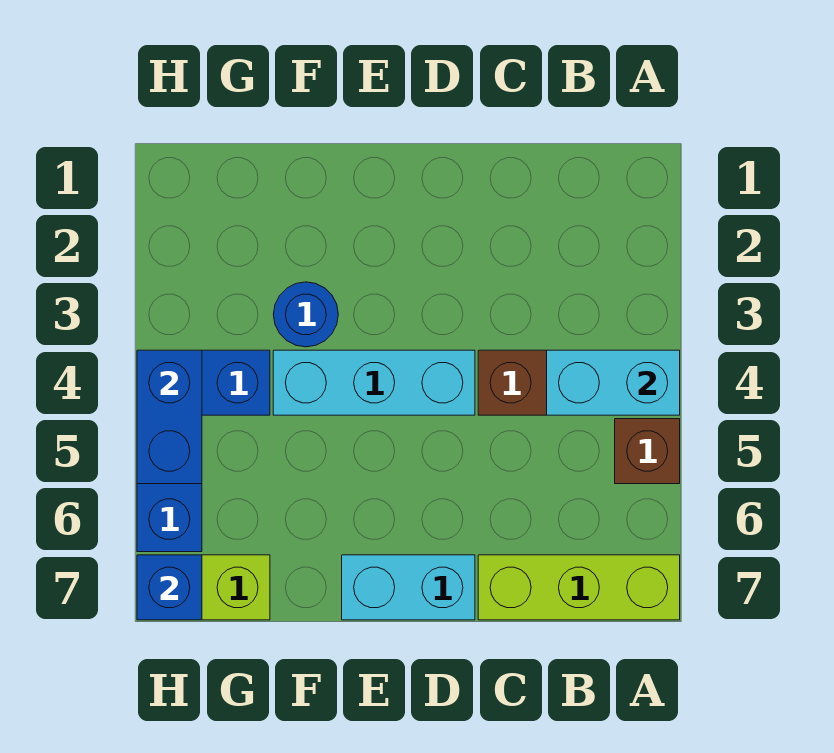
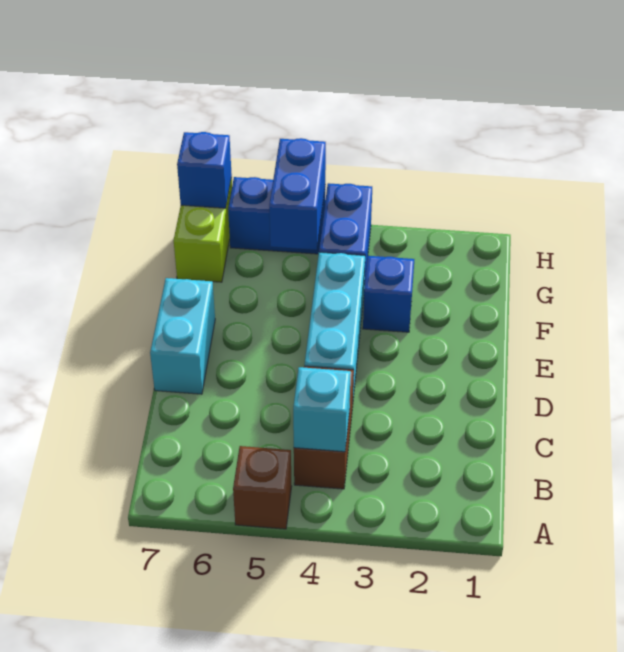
cyan brick A4:B4 level 2 -> cyan brick B4 level 2
lime brick A7:C7 level 1 -> none
blue round brick F3 level 1 -> blue brick F3 level 1
blue brick H4:H5 level 2 -> blue brick G5:H5 level 2

